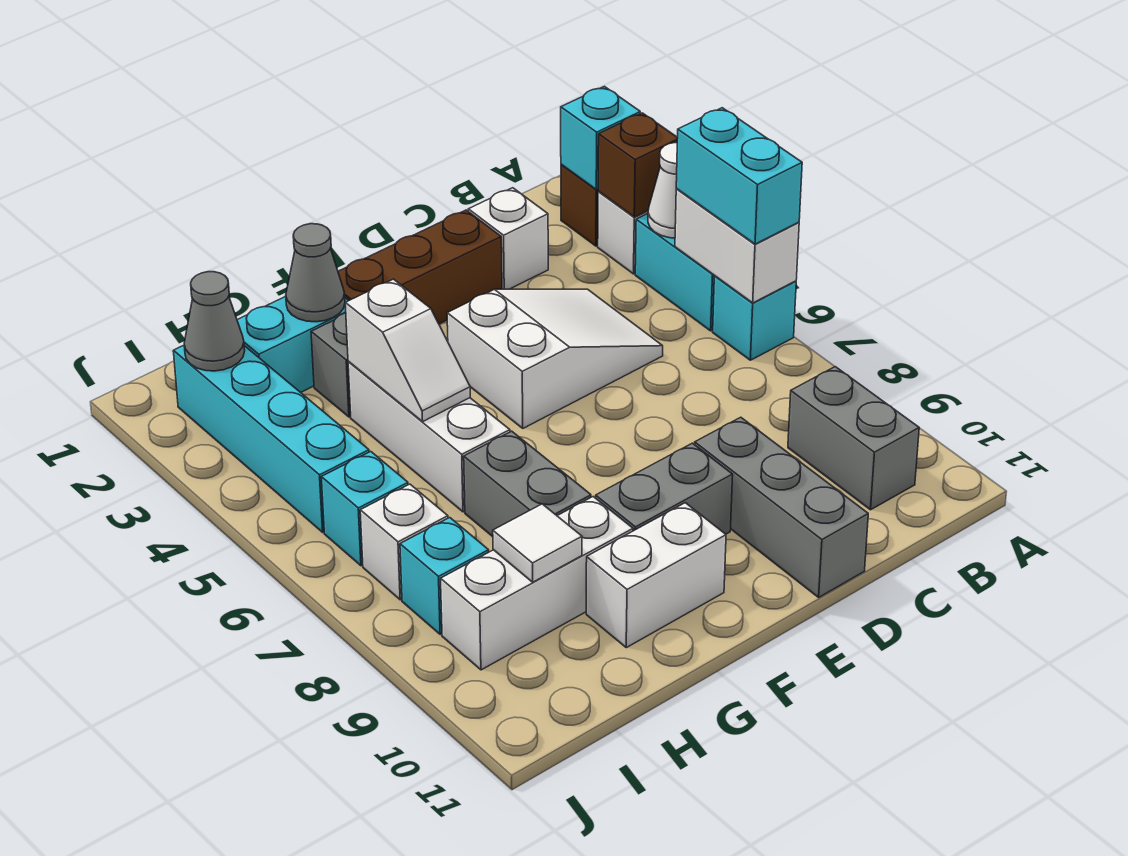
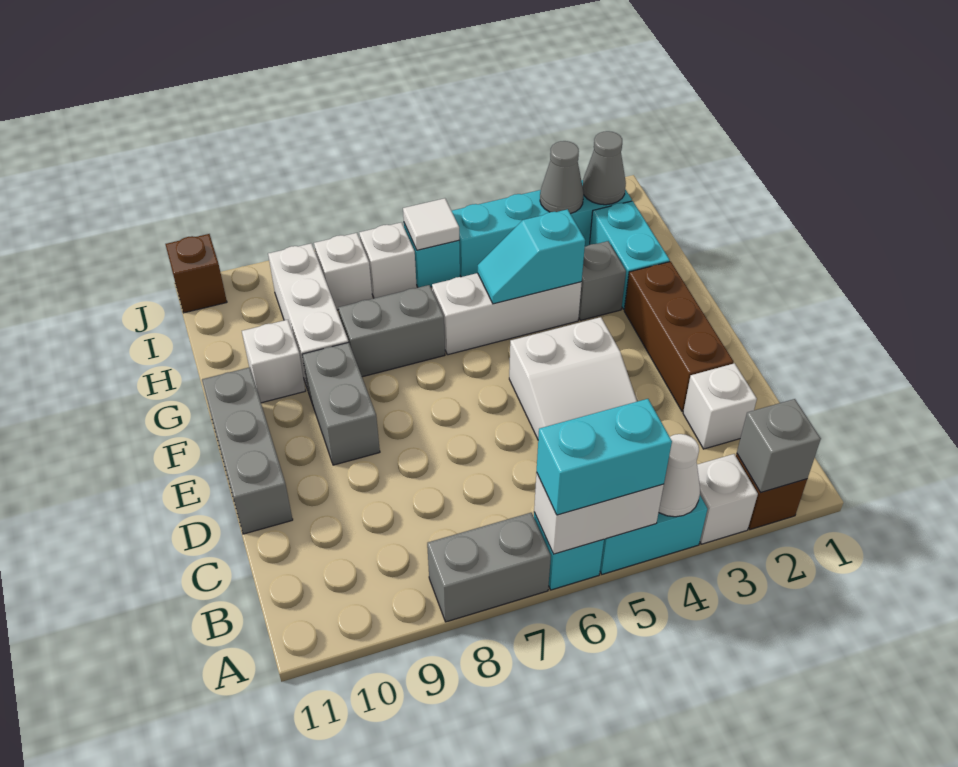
cyan brick A2 level 2 -> grey brick A2 level 2
brown brick A3 level 2 -> brown brick J11 level 1
grey brick B9:B10 level 1 -> grey brick A7:A8 level 1
grey brick D9:D11 level 1 -> grey brick D11:F11 level 1
white brick F10:G10 level 1 -> white brick G10 level 1
grey cone G2 level 2 -> grey cone I3 level 2
white slope G4:G5 level 2 top 4 -> cyan slope G4:G5 level 2 top 4
white tile H9 level 2 -> white tile I6 level 2
cyan brick I8 level 1 -> white brick I8 level 1

